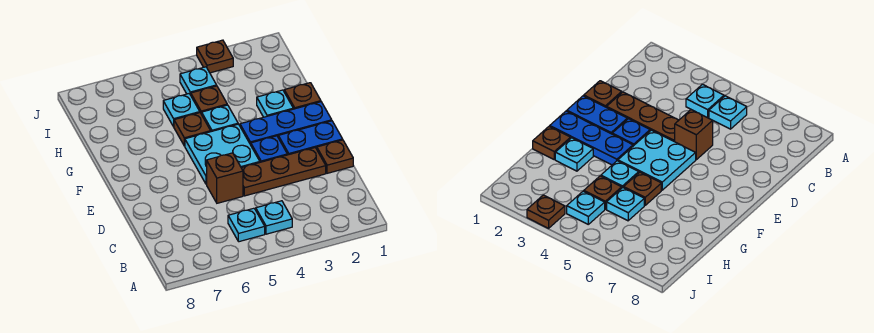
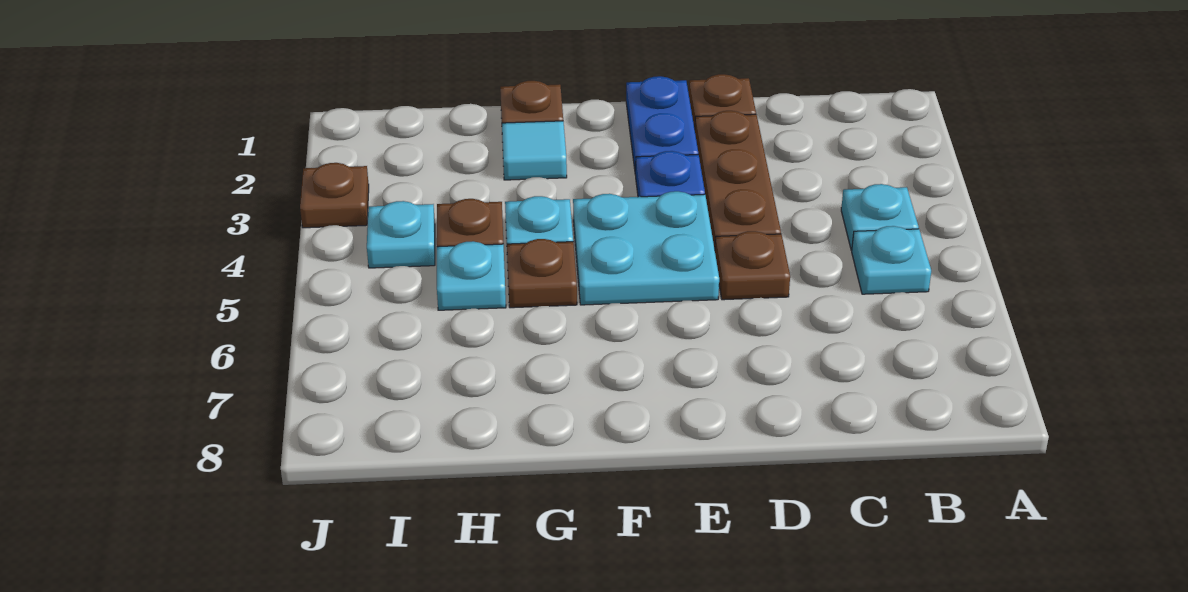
brown brick D5 level 1 -> brown plate D5 level 1
blue plate F1:F3 level 1 -> none
cyan plate G2 level 1 -> cyan tile G2 level 1

